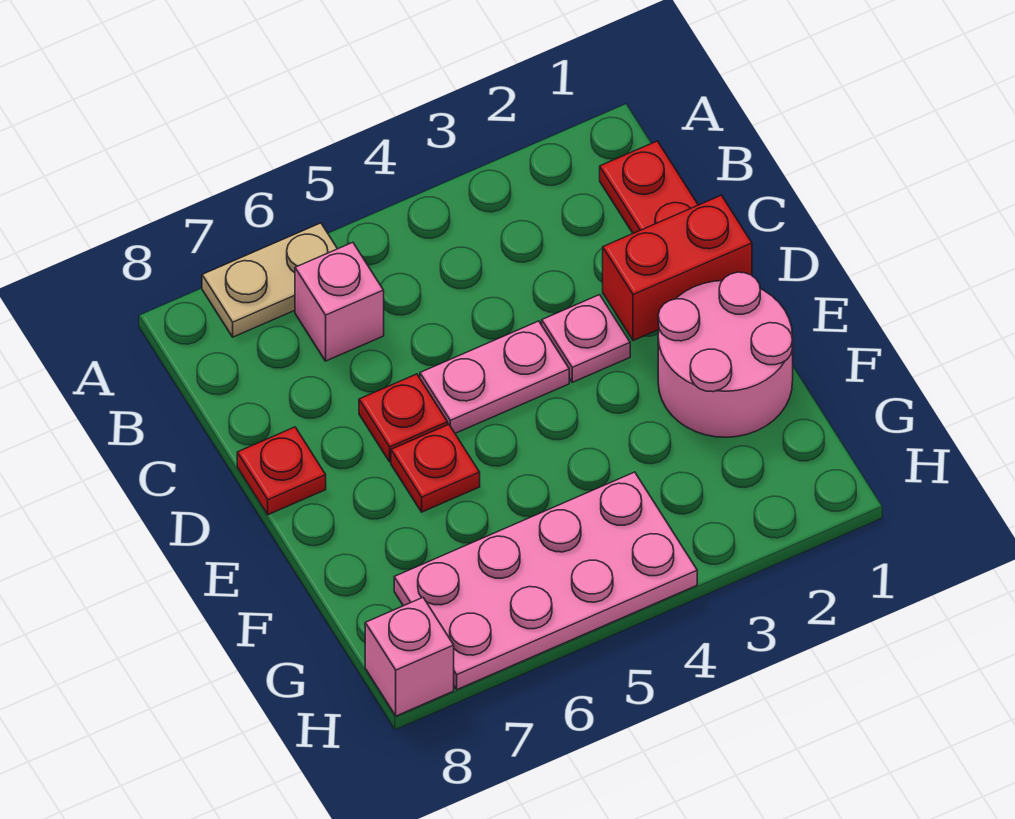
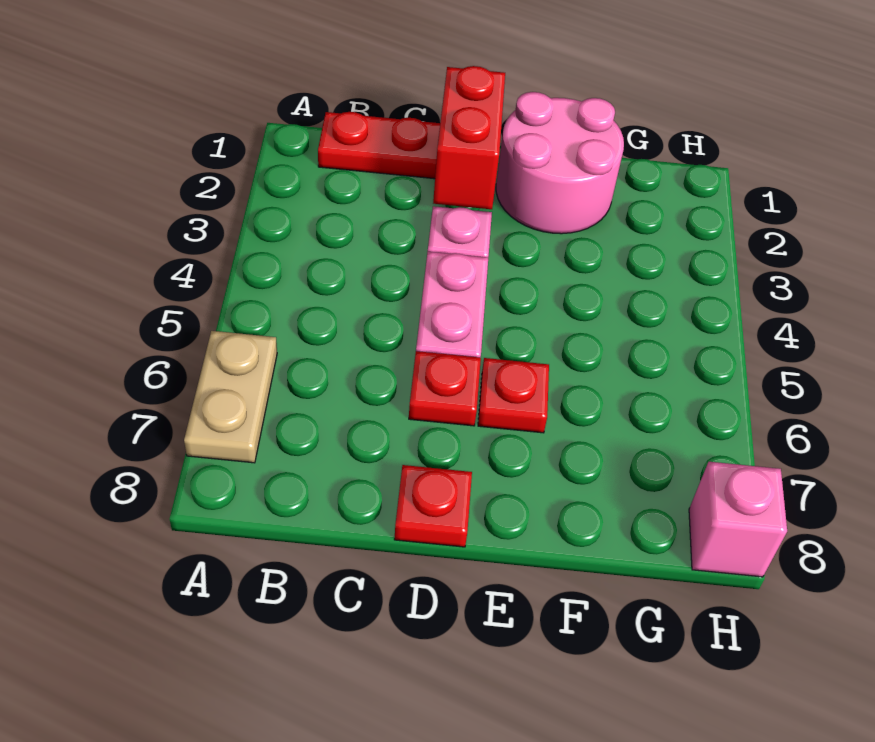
pink brick B6 level 1 -> none
pink plate G4:H7 level 1 -> none

